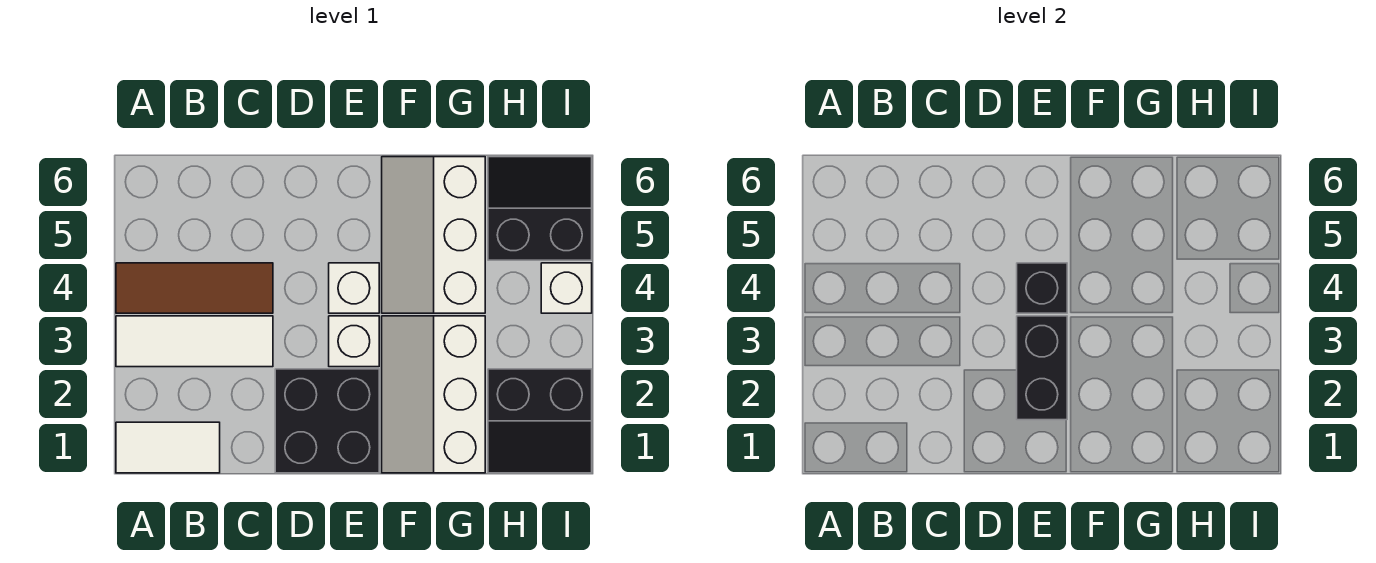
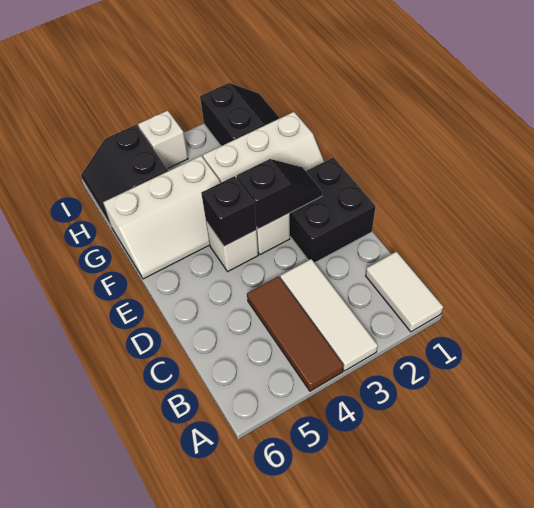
black brick E2:E3 level 2 -> black slope E2:E3 level 2 top 3

